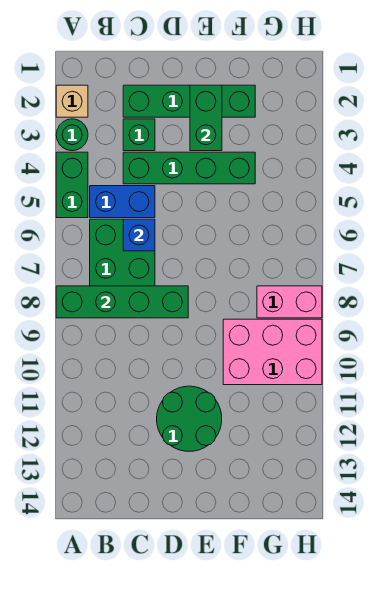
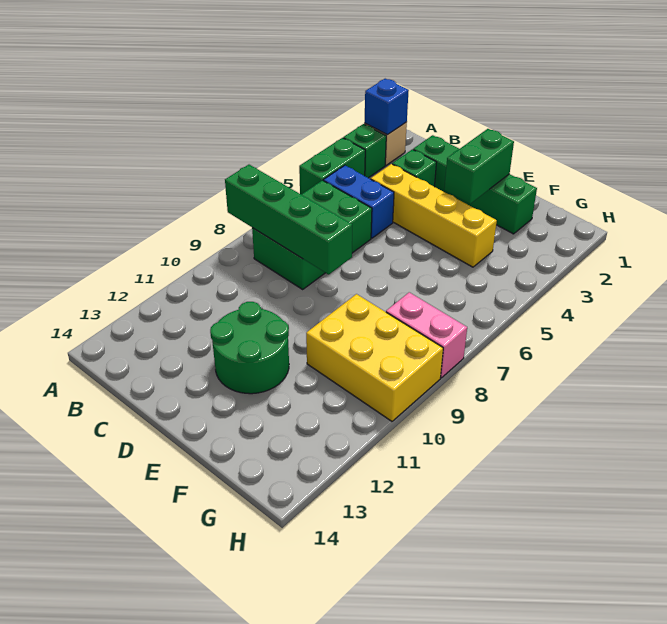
green round brick A3 level 1 -> green brick A3 level 1
green brick C4:F4 level 1 -> yellow brick C4:F4 level 1
blue brick C6 level 2 -> blue brick A2 level 2
pink brick F9:H10 level 1 -> yellow brick F9:H10 level 1

